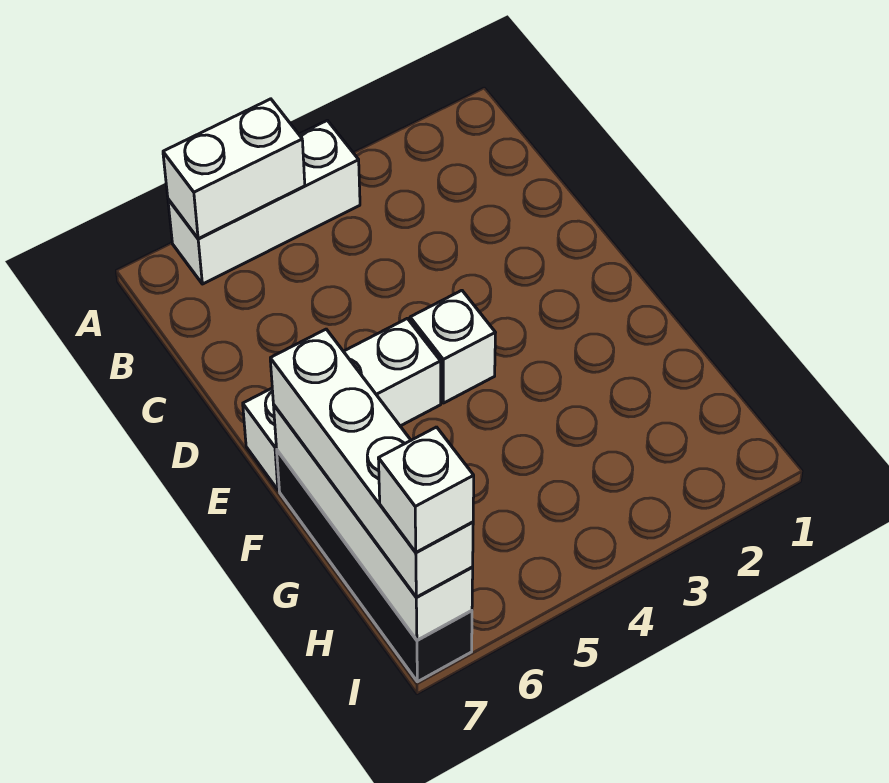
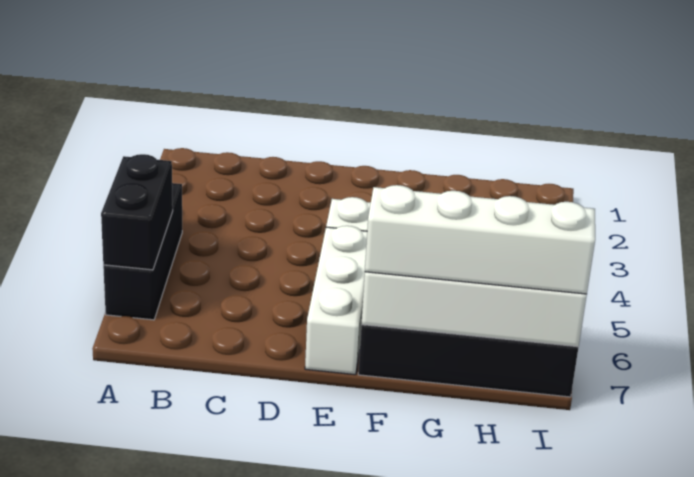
white brick A4:A6 level 1 -> black brick A4:A6 level 1
white brick A5:A6 level 2 -> black brick A5:A6 level 2
white brick I7 level 4 -> none

